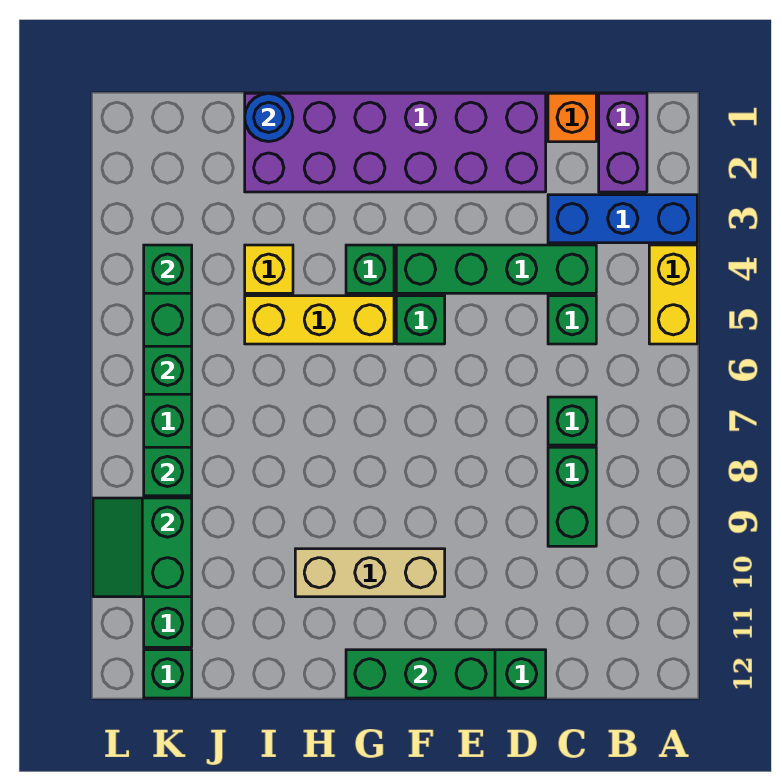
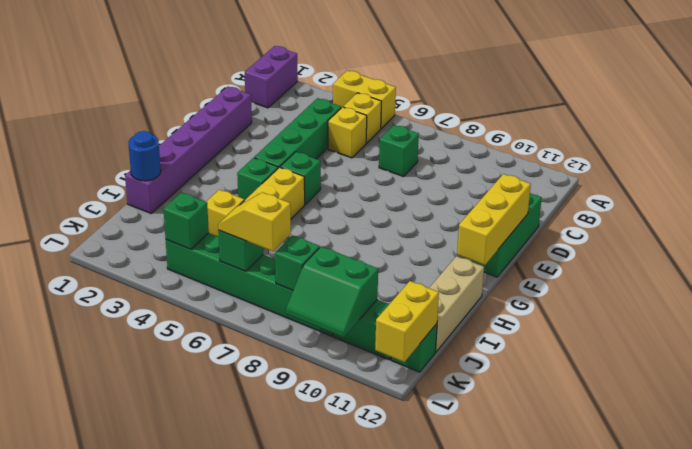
blue brick A3:C3 level 1 -> none
purple brick B1:B2 level 1 -> purple brick A1:B1 level 1
none -> yellow brick B5 level 1
orange brick C1 level 1 -> none
green brick C5 level 1 -> yellow brick C5 level 1
green brick C8:C9 level 1 -> none
purple brick D1:I2 level 1 -> purple brick D1:I1 level 1
green brick E12:G12 level 2 -> yellow brick E12:G12 level 2
tan brick F10:H10 level 1 -> tan brick H12:J12 level 1
none -> yellow slope K6:K7 level 3 top 7
none -> yellow brick K12:L12 level 2

